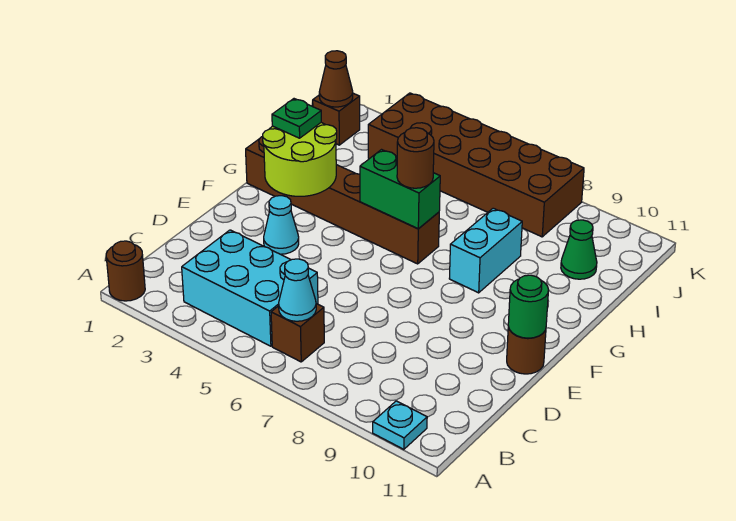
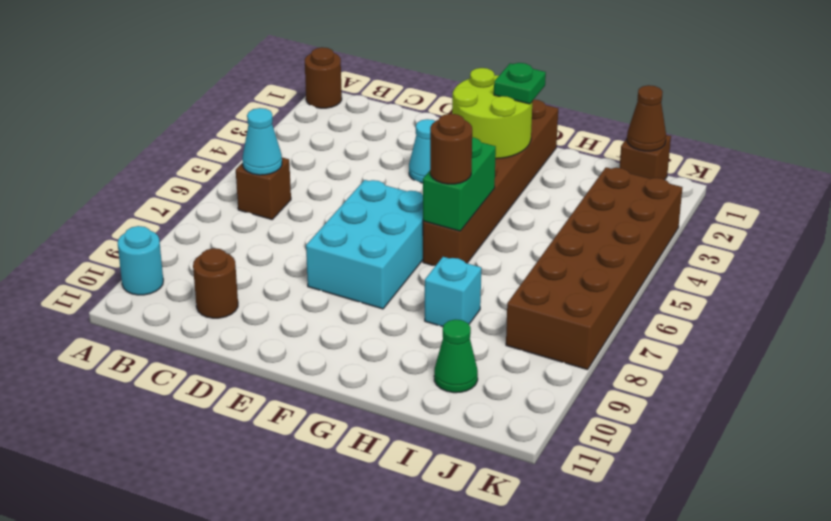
cyan plate A10 level 1 -> cyan round brick A10 level 1
cyan brick B3:C5 level 1 -> cyan brick E6:F8 level 1
brown round brick E11 level 1 -> brown round brick C10 level 1
green round brick E11 level 2 -> none
cyan brick G8:H8 level 1 -> cyan brick H8 level 1

